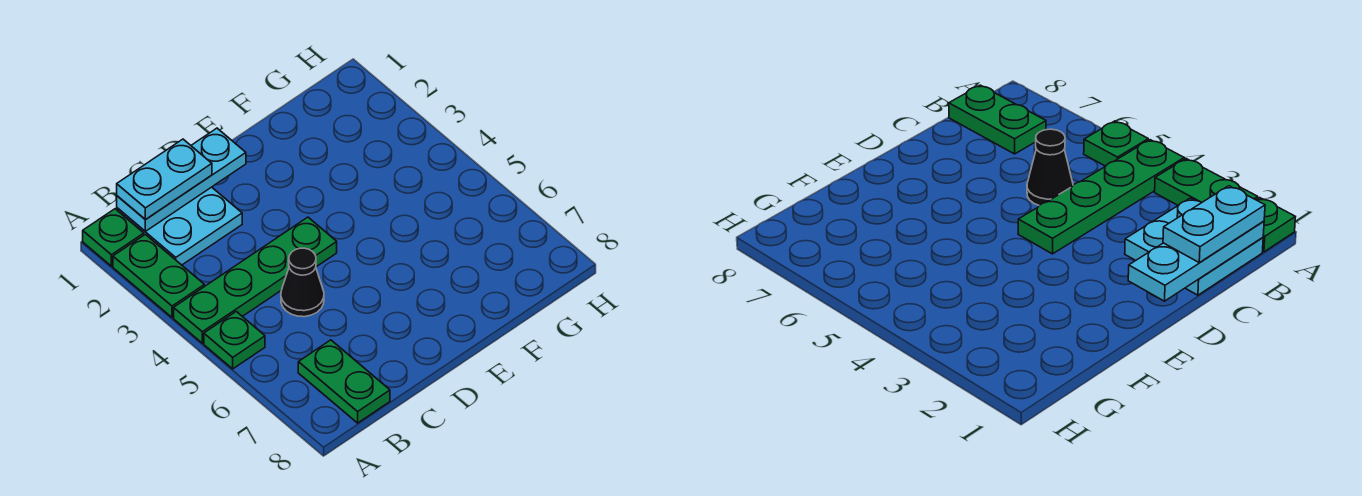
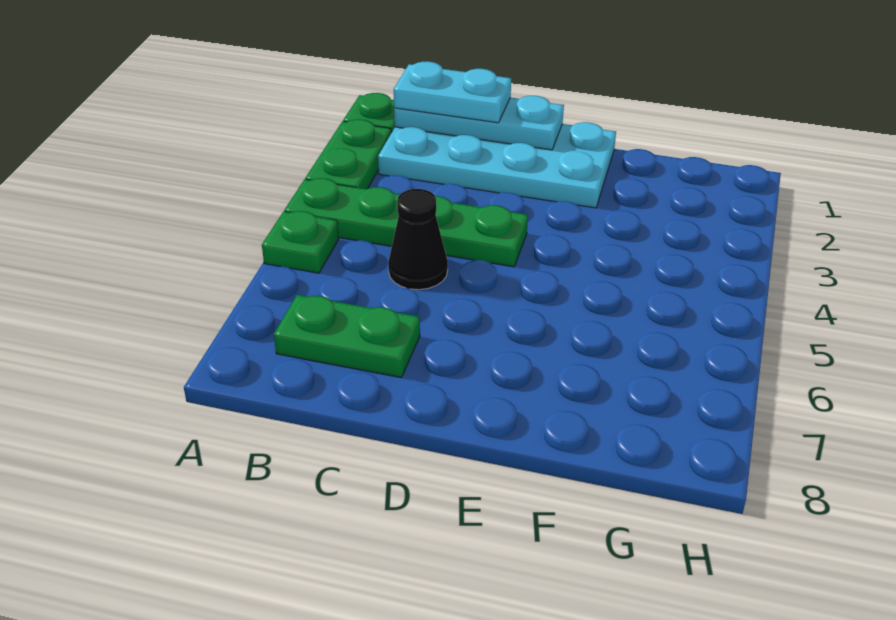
cyan plate B1:C2 level 1 -> cyan plate B1:E2 level 1
green plate B7:B8 level 1 -> green plate B7:C7 level 1

